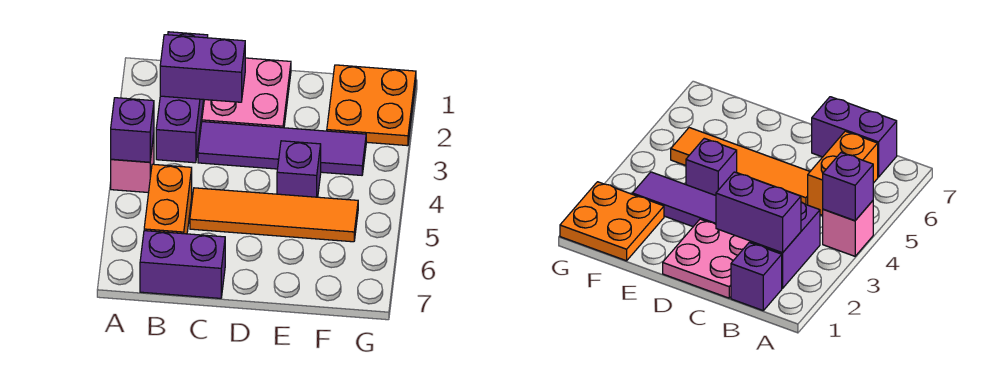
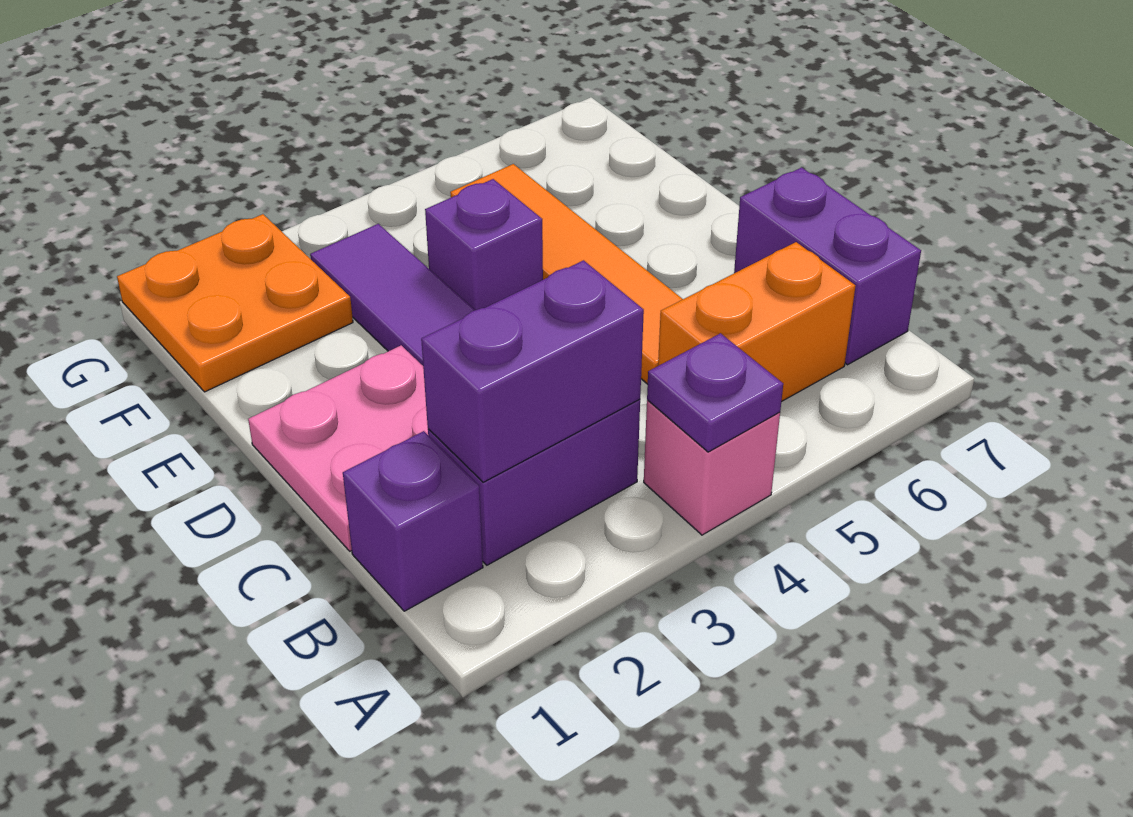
purple brick A4 level 2 -> purple plate A4 level 2
purple brick B2:C2 level 2 -> purple brick B2:B3 level 2

